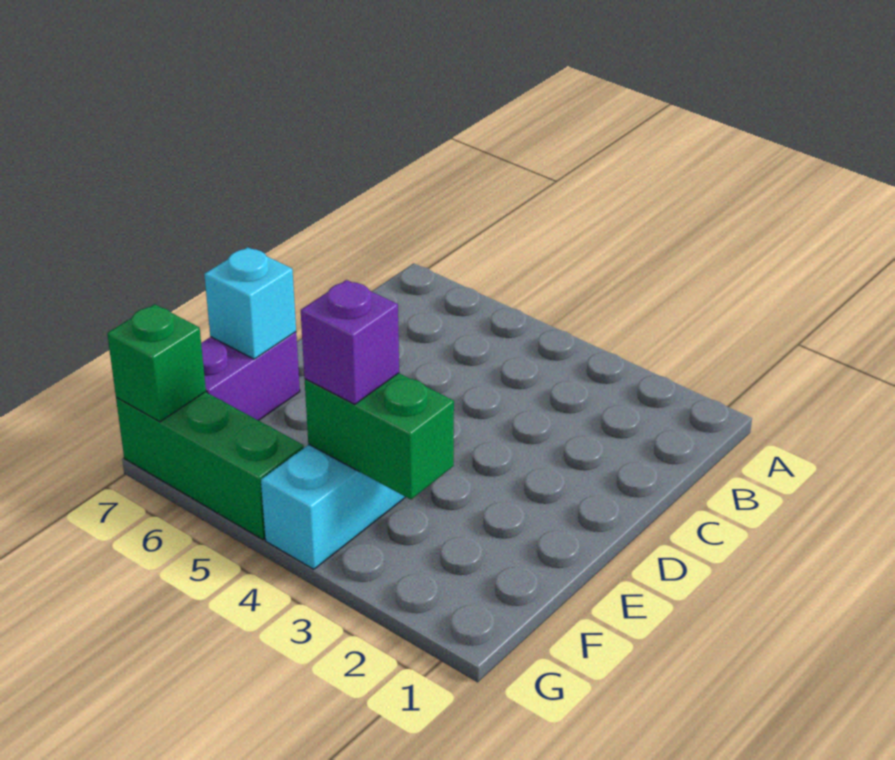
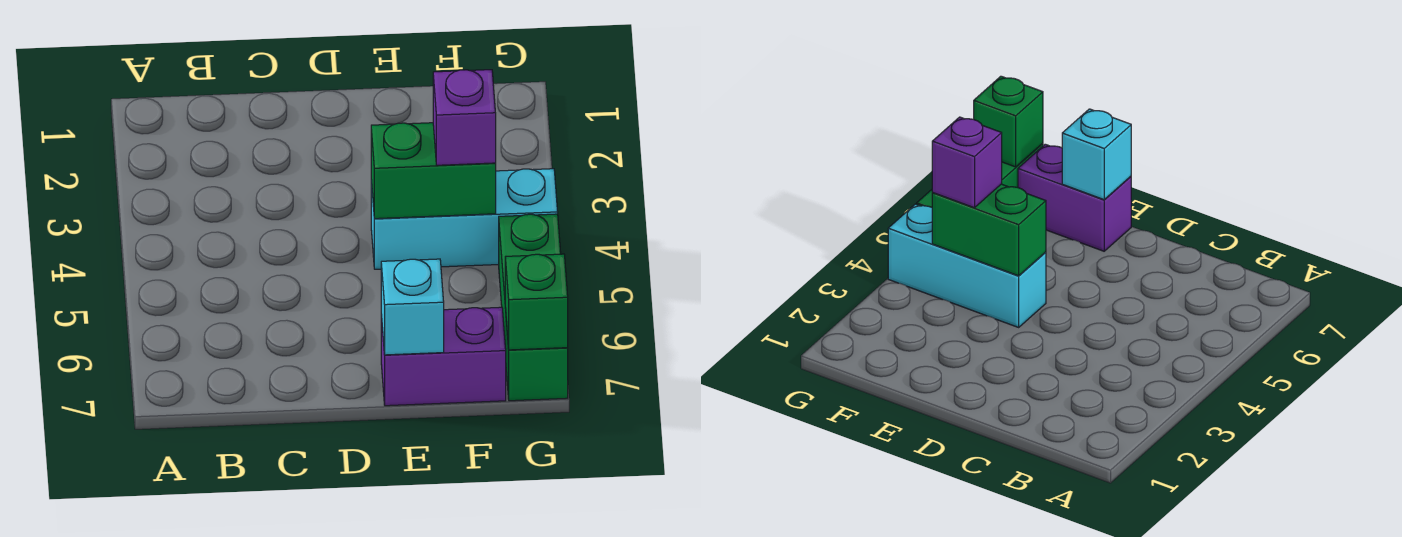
green brick F3:F4 level 2 -> green brick E4:F4 level 2

